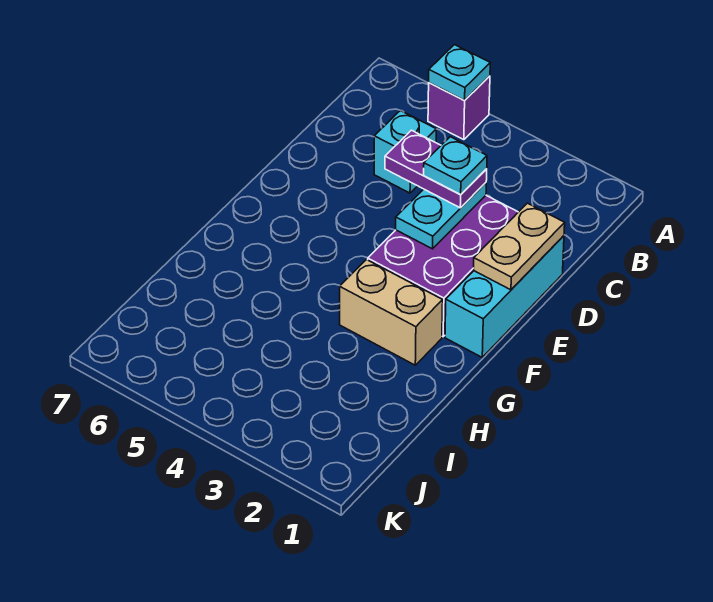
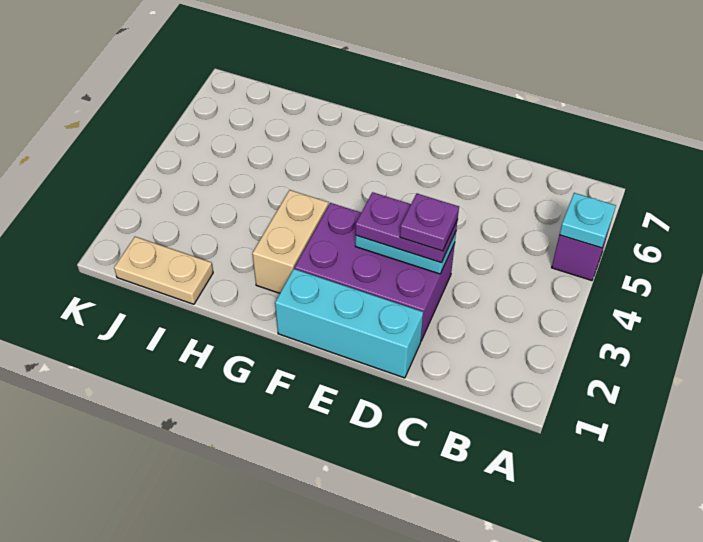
cyan brick C5 level 1 -> none
tan plate D1:E1 level 2 -> tan plate I1:J1 level 1
purple plate D3:D4 level 3 -> purple plate D3:E3 level 3
cyan plate D3 level 4 -> purple plate D3 level 4

